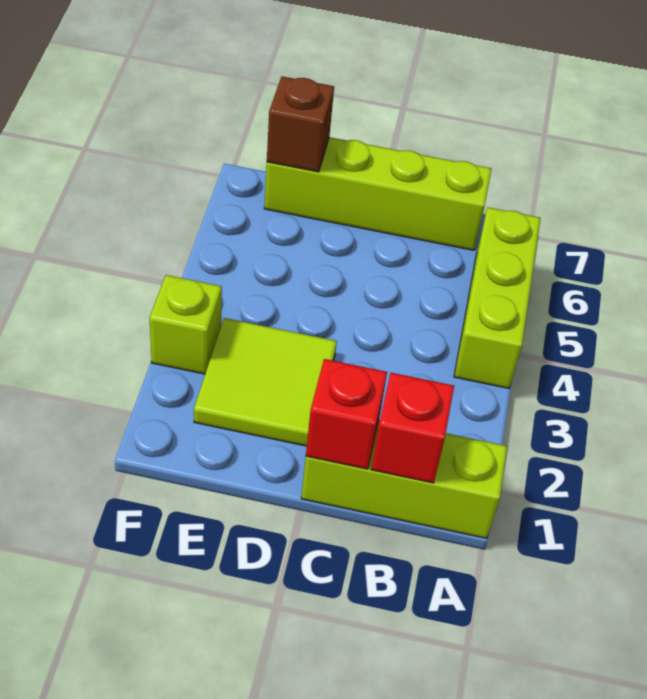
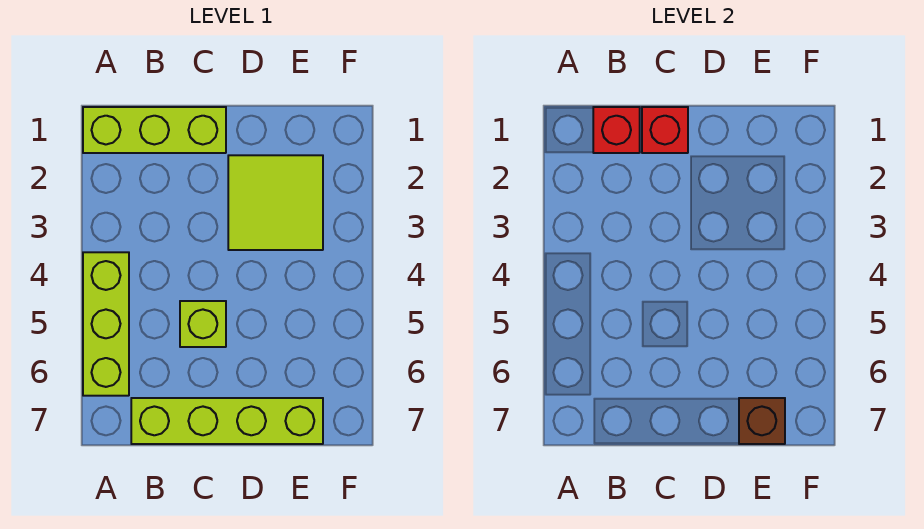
lime brick F3 level 1 -> lime brick C5 level 1

